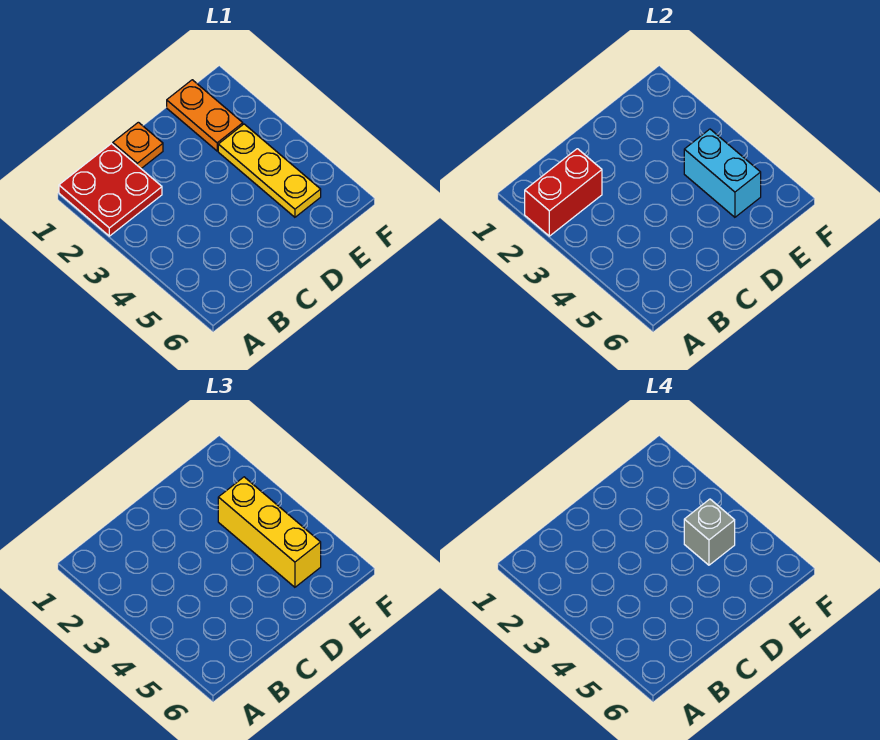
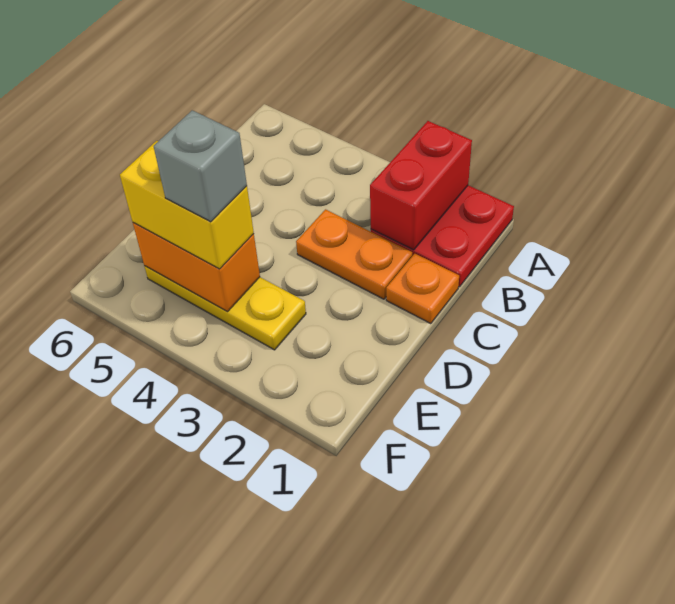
orange plate E1:E2 level 1 -> orange plate C2:C3 level 1
yellow brick E3:E5 level 3 -> yellow brick E4:E5 level 3
cyan brick E4:E5 level 2 -> orange brick E4:E5 level 2

